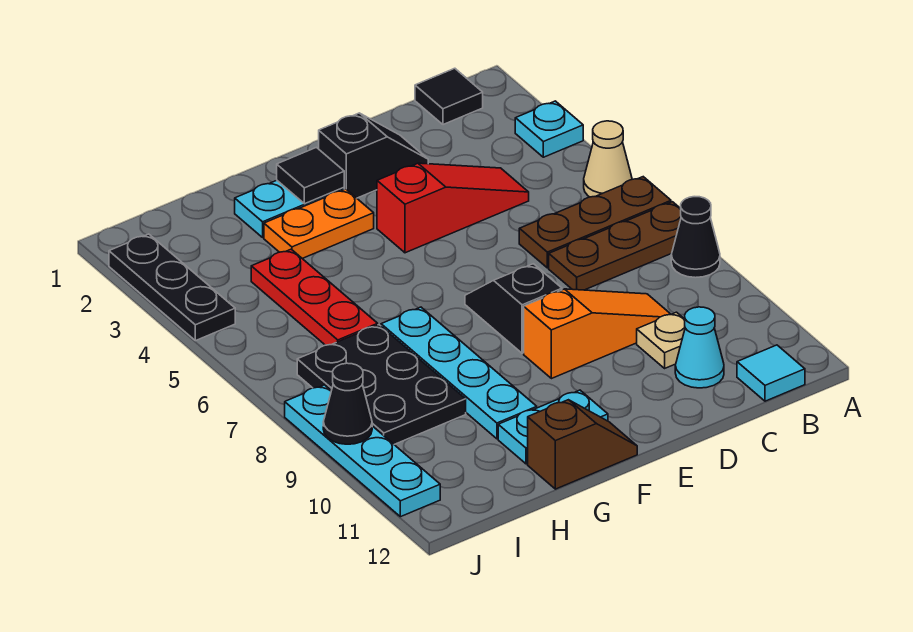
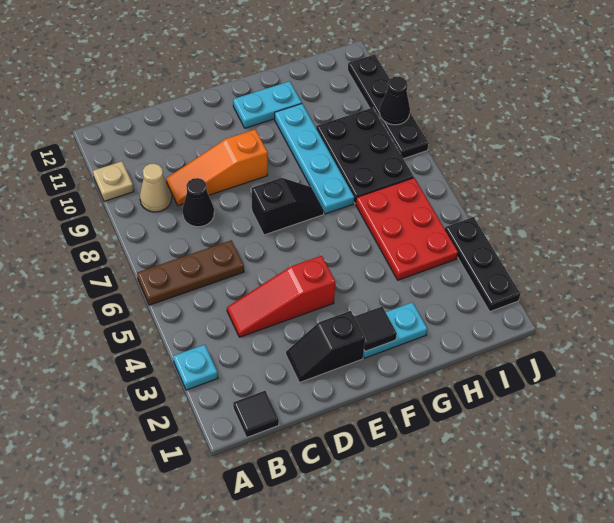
tan cone A5 level 1 -> tan cone B9 level 1
brown plate A7:C7 level 1 -> none
black cone A8 level 1 -> black cone C8 level 1
cyan tile B12 level 1 -> none
tan plate C10 level 1 -> tan plate A10 level 1
cyan cone C11 level 1 -> none
black slope E7:E8 level 1 top 8 -> black slope E7:F7 level 1 top E
orange plate F3:G3 level 1 -> none
brown slope F12:G12 level 1 top G -> none
red plate H4:H6 level 1 -> red plate H4:I6 level 1
cyan plate J8:J11 level 1 -> black plate J8:J11 level 1

